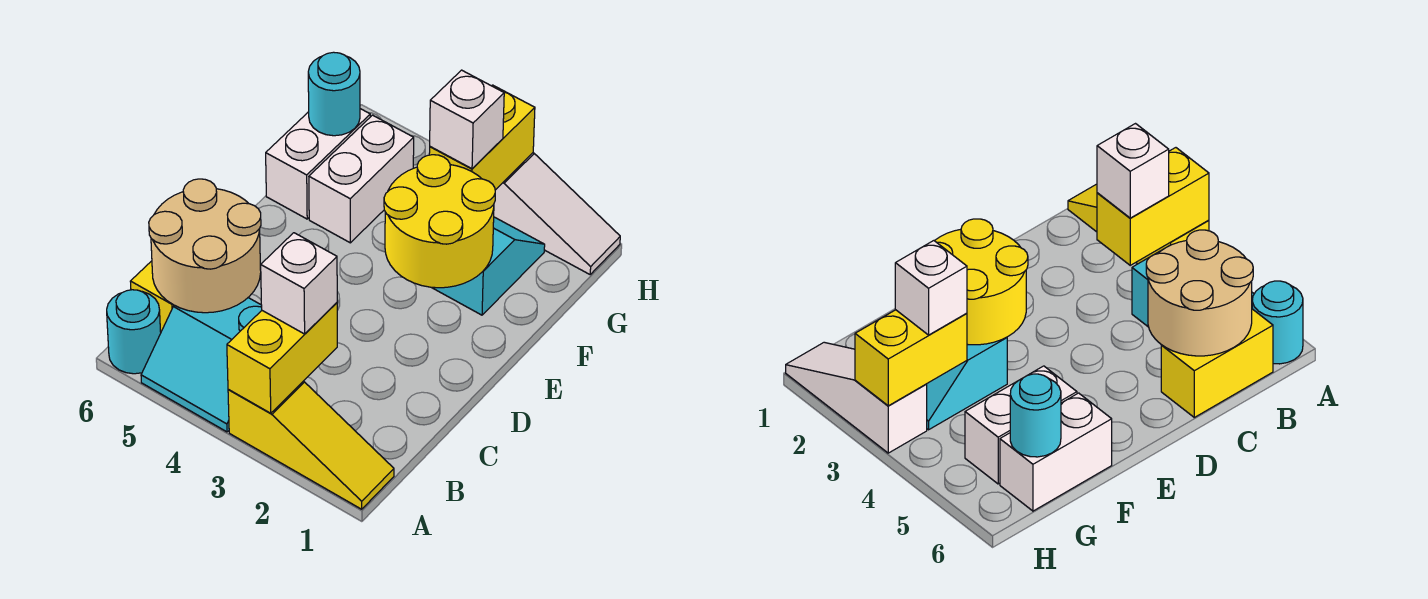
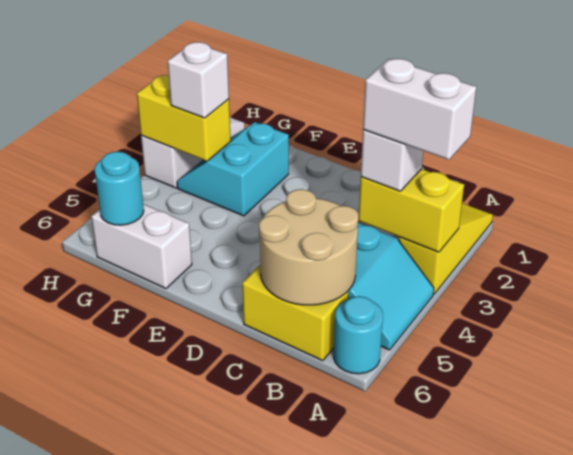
yellow round brick E2:F3 level 2 -> none
white brick F5:G5 level 1 -> white brick A3:B3 level 4

